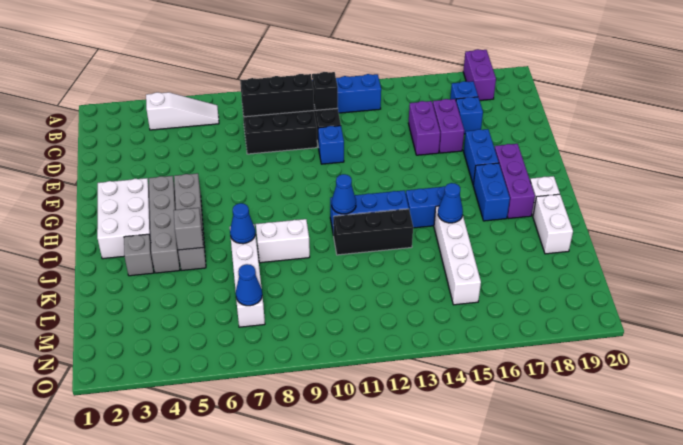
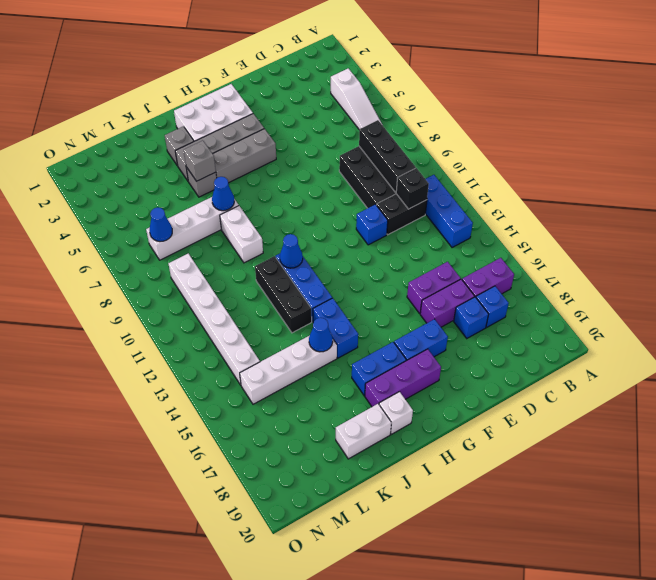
purple brick A18:B18 level 1 -> purple brick B16:C16 level 1
none -> white brick M9:M14 level 1

